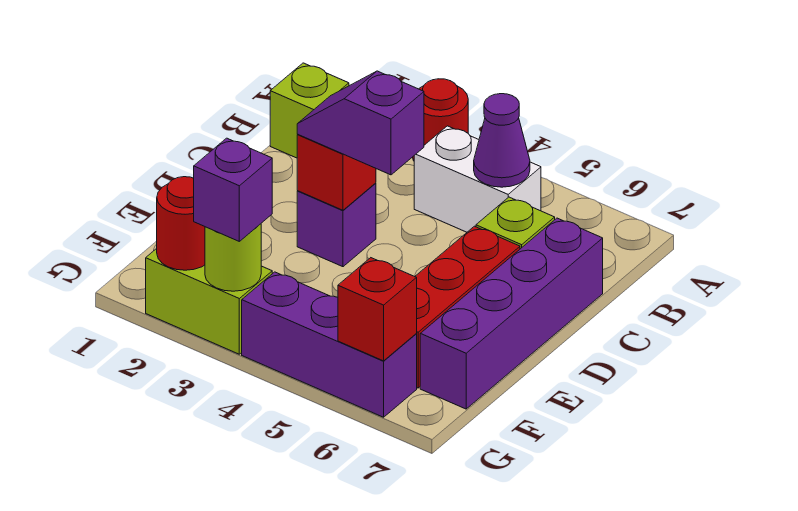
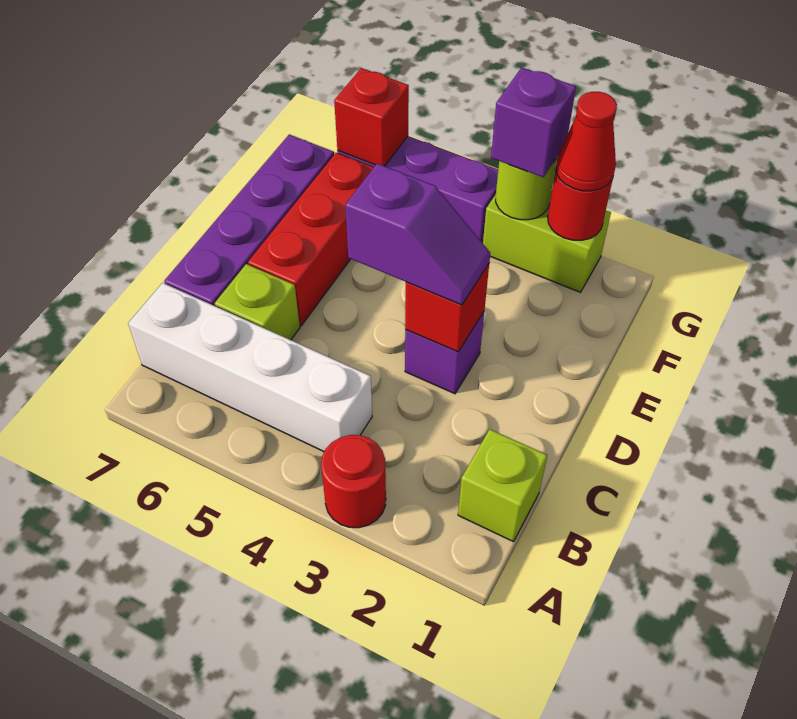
white brick B4:B5 level 1 -> white brick B4:B7 level 1
purple cone B5 level 2 -> none
none -> red cone G2 level 3

